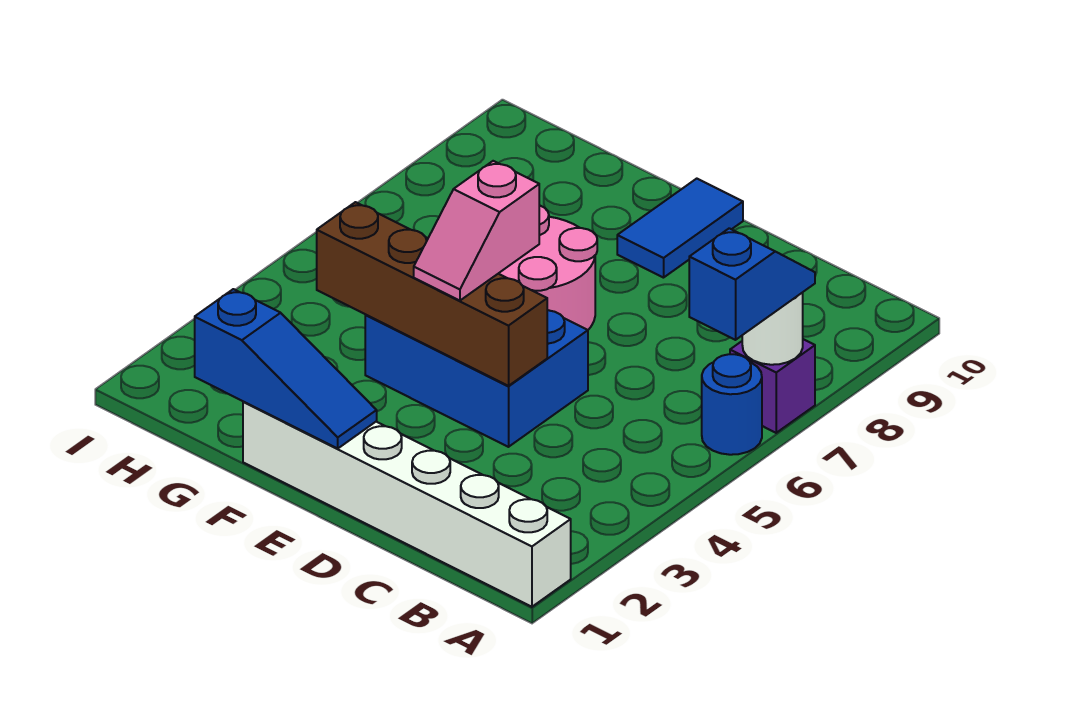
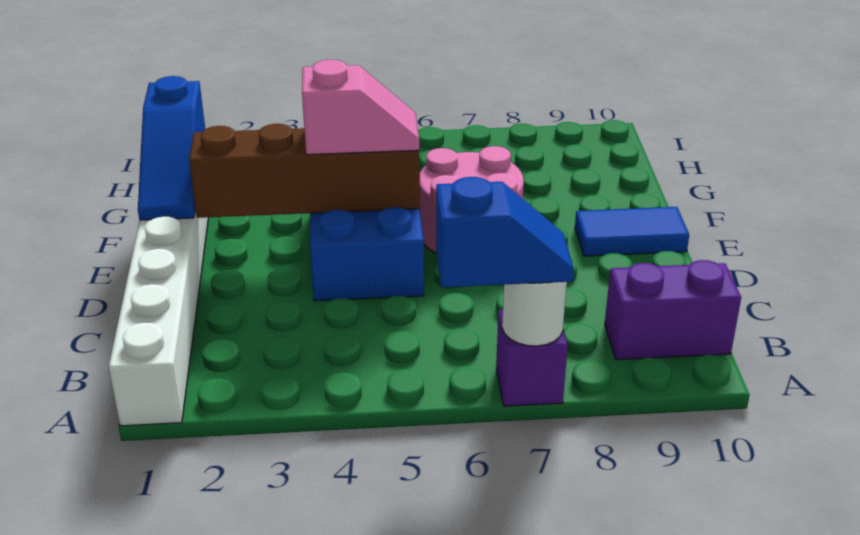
blue round brick A6 level 1 -> none
none -> purple brick B9:B10 level 1
brown brick D4:G4 level 2 -> brown brick E2:E5 level 2
pink slope E4:E5 level 3 top 5 -> pink slope E4:E5 level 3 top 4

